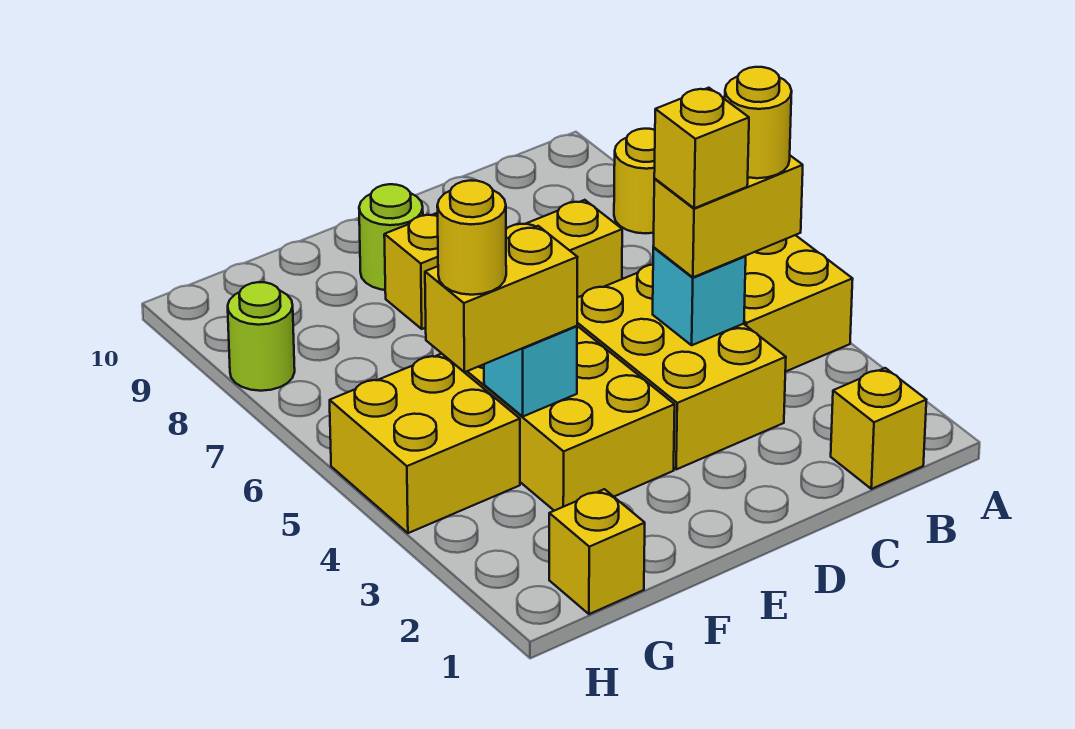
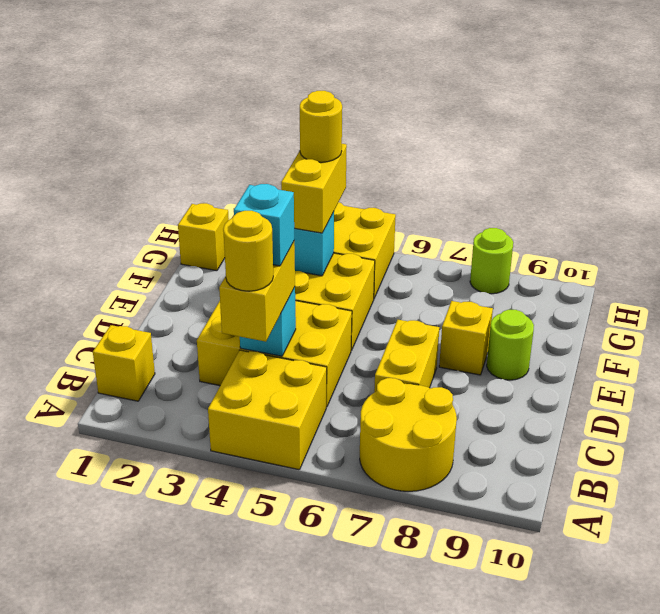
yellow round brick A8 level 1 -> yellow round brick A7:B8 level 1
yellow brick C4 level 4 -> cyan brick C4 level 4

